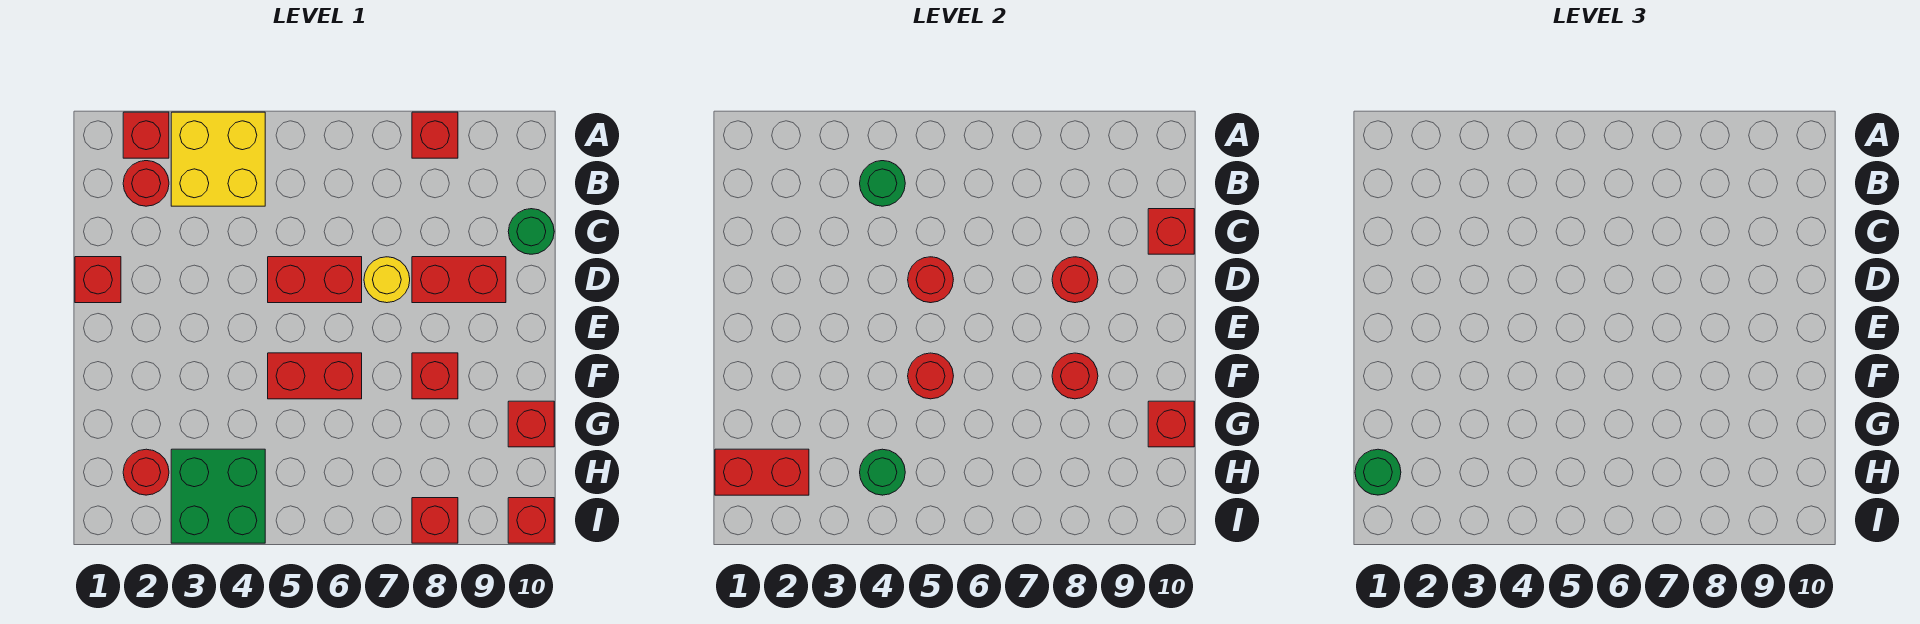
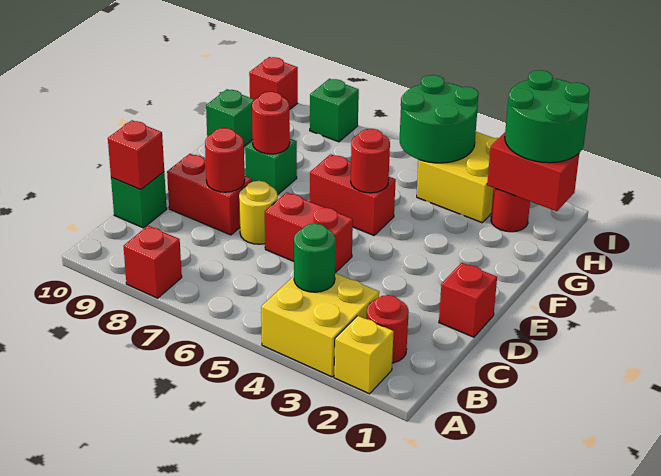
red brick A2 level 1 -> yellow brick A2 level 1
green round brick C10 level 1 -> green brick C10 level 1
red round brick D5 level 2 -> none
red brick F8 level 1 -> green brick F8 level 1
red brick G10 level 1 -> green brick G10 level 1
red brick G10 level 2 -> none
green round brick H1 level 3 -> green round brick H1:I2 level 3
green brick H3:I4 level 1 -> yellow brick H3:I4 level 1
green round brick H4 level 2 -> green round brick H4:I5 level 2
red brick I8 level 1 -> green brick I8 level 1

